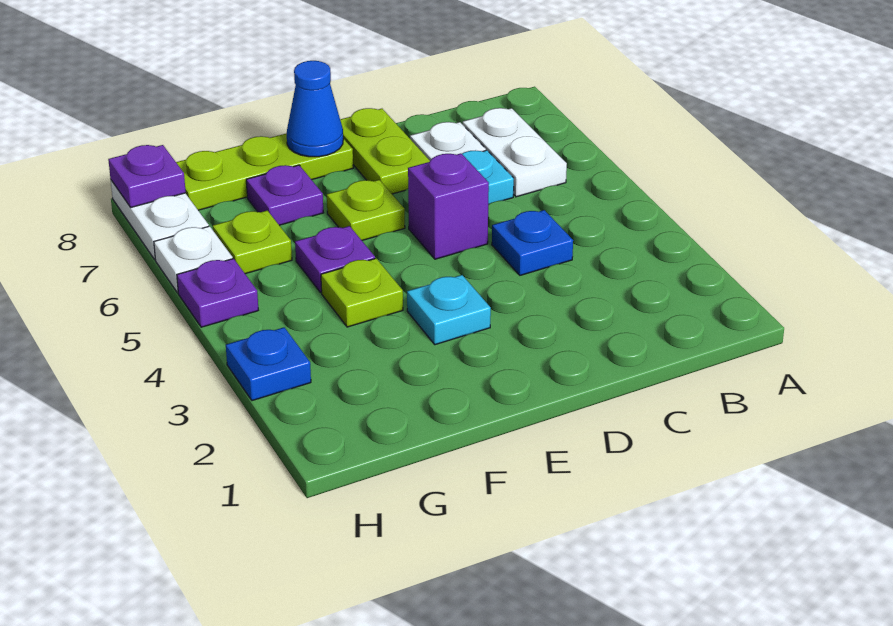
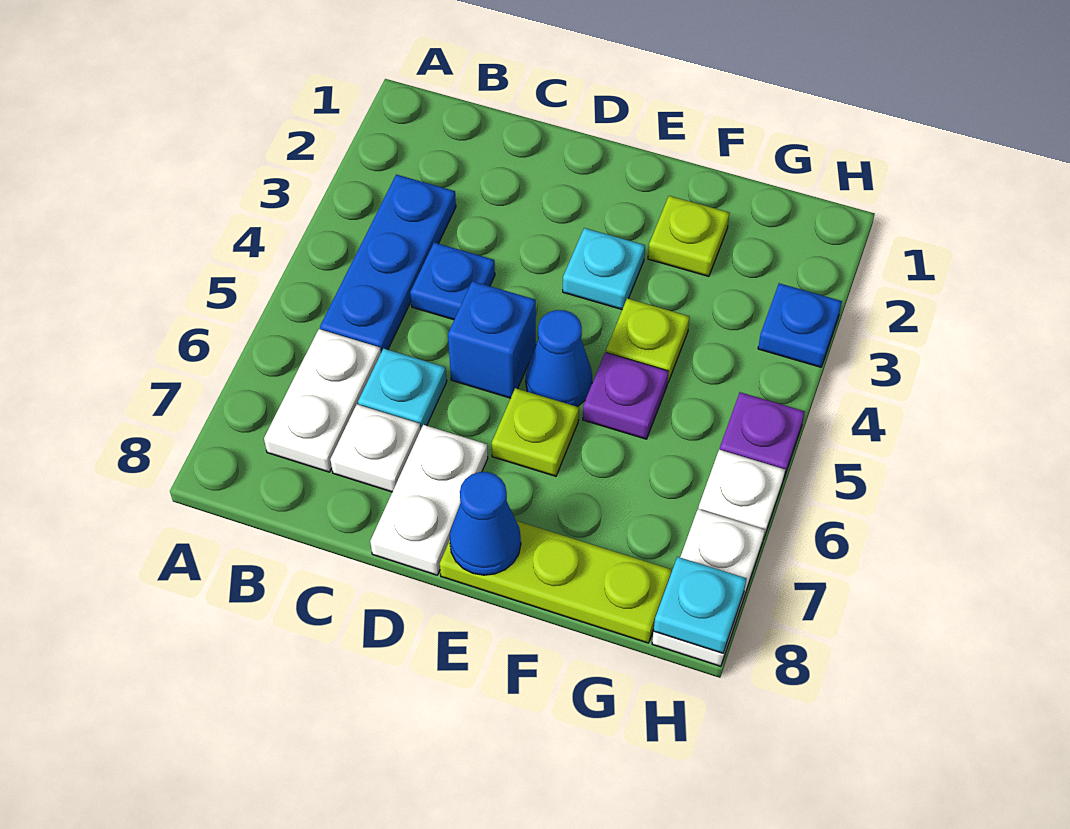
none -> blue plate B3:B5 level 1
purple brick D5 level 1 -> blue brick D5 level 1
lime plate D7:D8 level 1 -> white plate D7:D8 level 1
none -> blue cone E5 level 1
purple plate F7 level 1 -> none
lime plate G6 level 1 -> lime plate F2 level 1
purple plate H8 level 2 -> cyan plate H8 level 2

